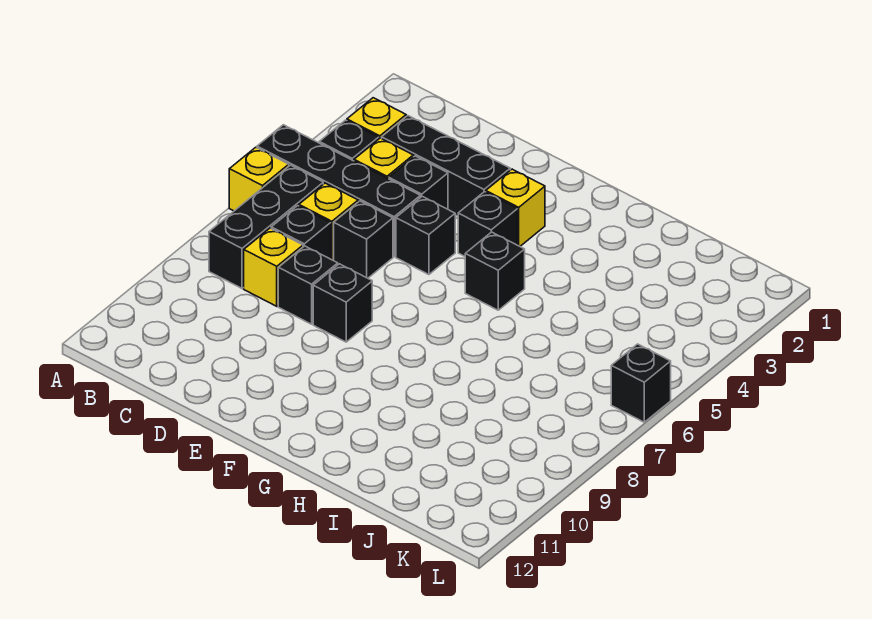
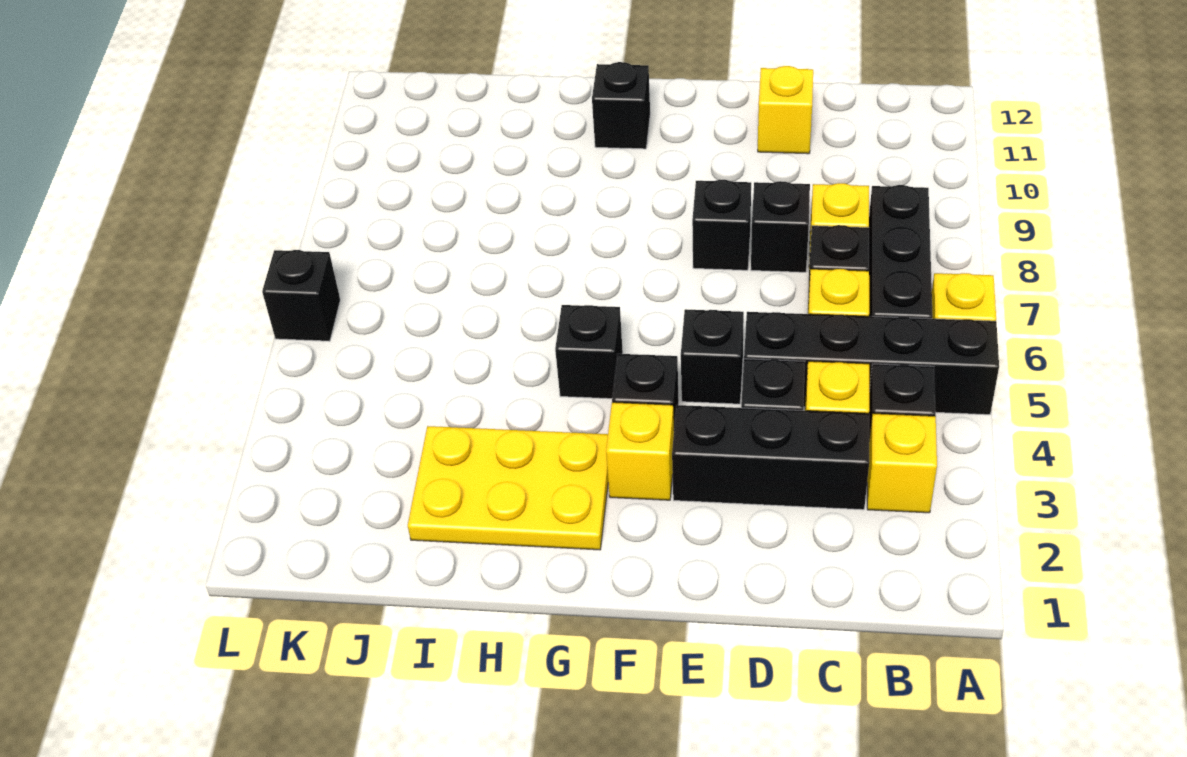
black brick D6 level 1 -> black brick G11 level 1
none -> yellow brick D11 level 1
none -> yellow plate G2:I3 level 1

